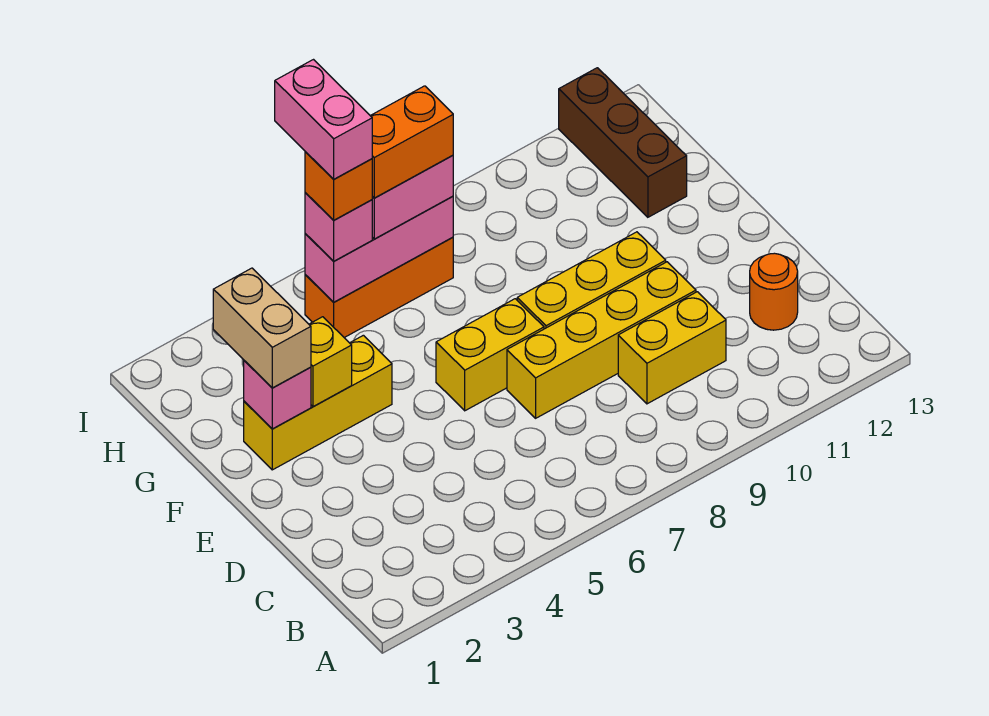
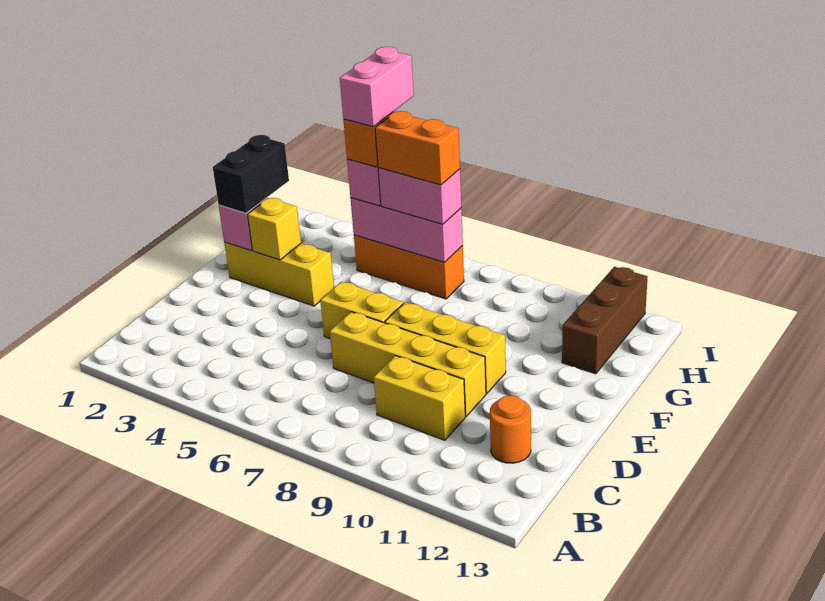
tan brick F2:G2 level 3 -> black brick F2:G2 level 3

